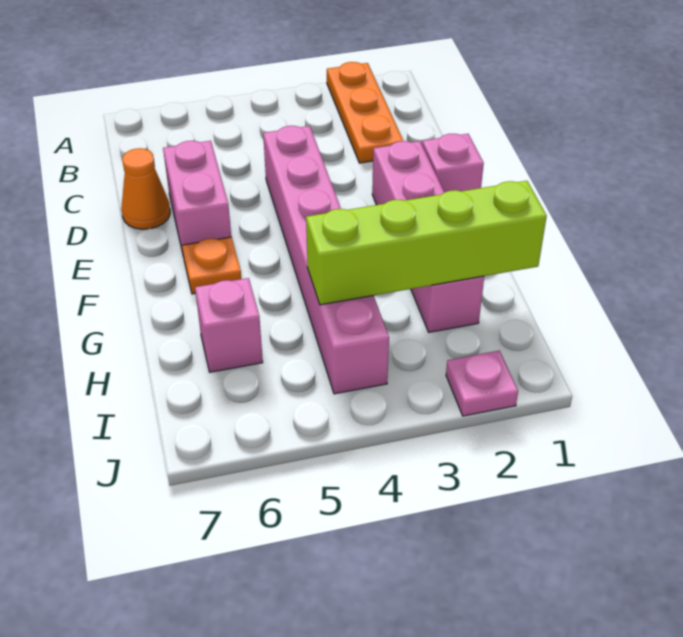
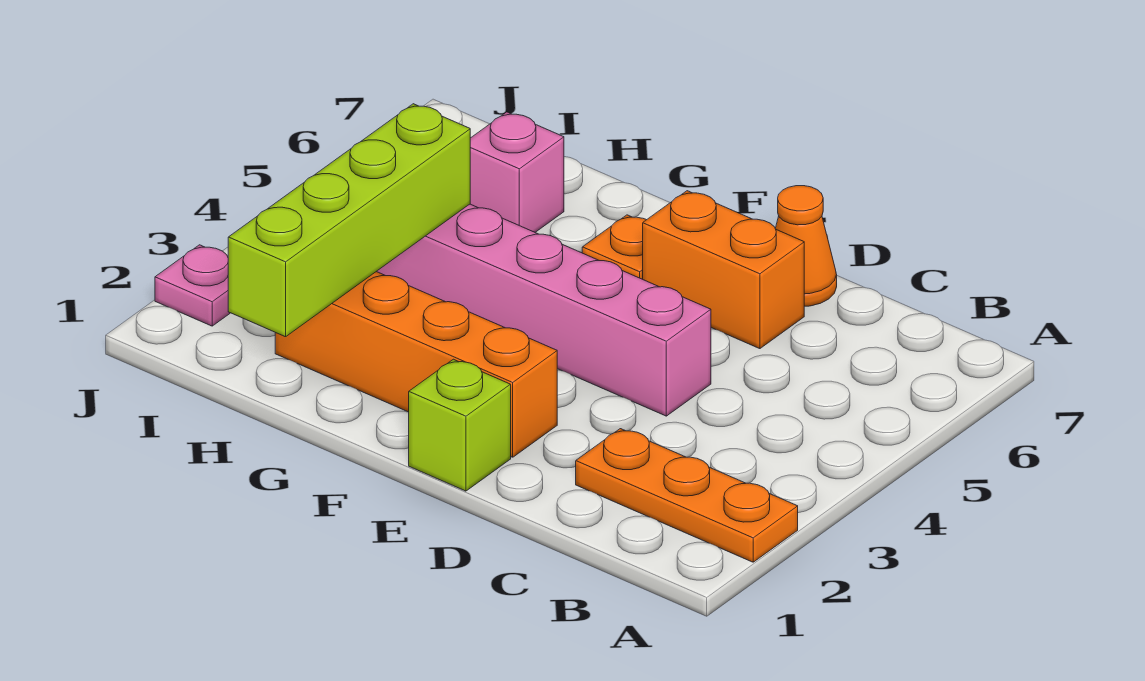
pink brick D6:E6 level 1 -> orange brick D6:E6 level 1
pink brick E1 level 1 -> lime brick E1 level 1
pink brick E2:H2 level 1 -> orange brick E2:H2 level 1

